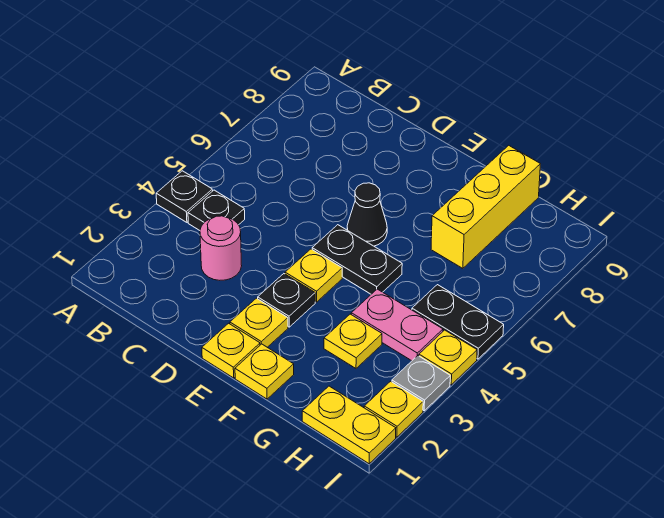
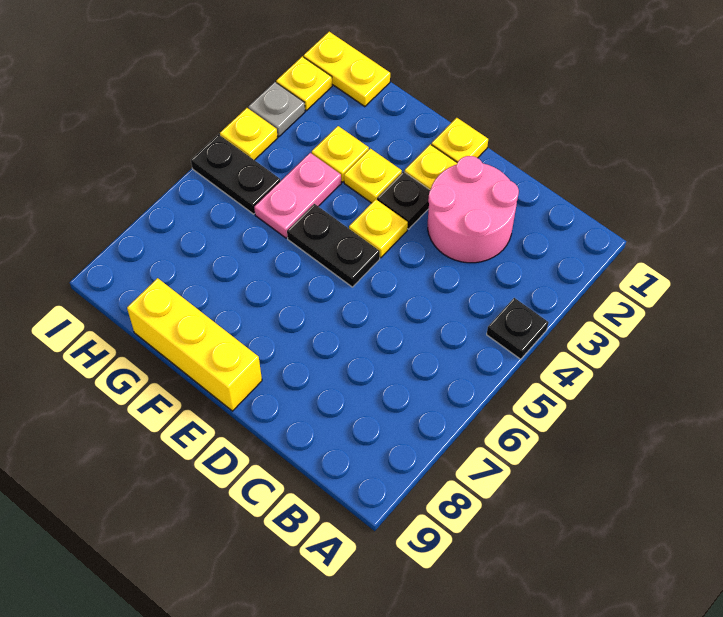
black plate B4 level 1 -> none
pink round brick C3 level 1 -> pink round brick C2:D3 level 1
black cone E6 level 1 -> none
yellow plate F1 level 1 -> yellow plate F3 level 1
pink plate G4:H4 level 1 -> pink plate G4:G5 level 1
yellow brick G7:G9 level 1 -> yellow brick E9:G9 level 1

